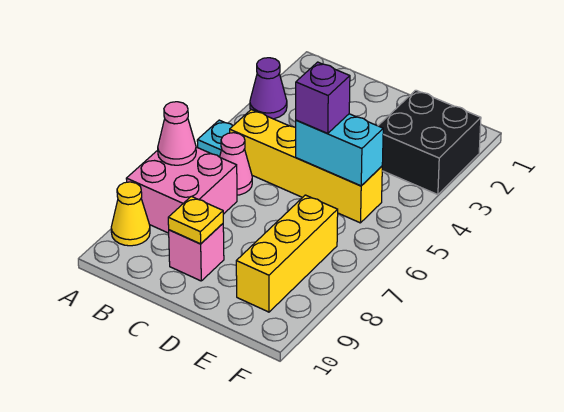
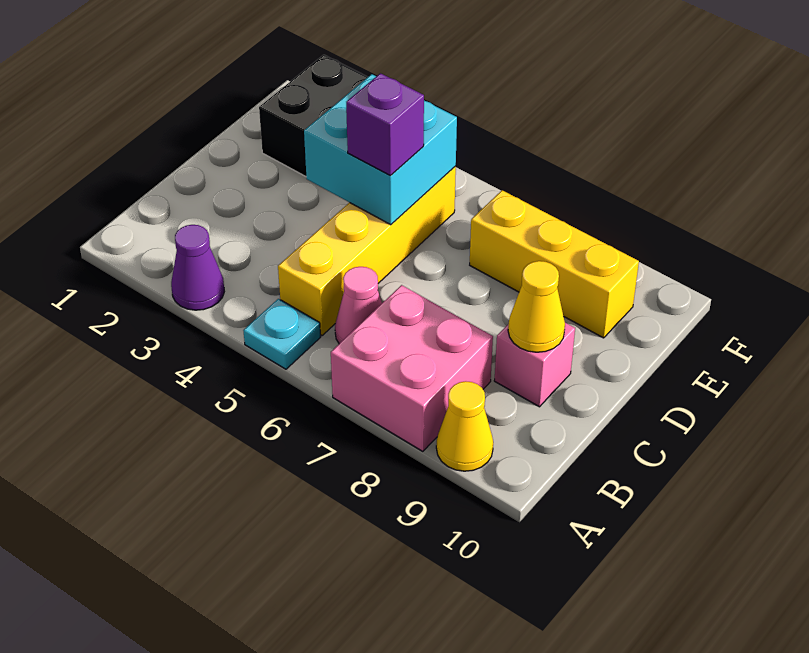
pink cone A7 level 2 -> none
yellow plate C9 level 2 -> yellow cone C9 level 2
cyan brick D5:E5 level 2 -> cyan brick D4:E5 level 2

